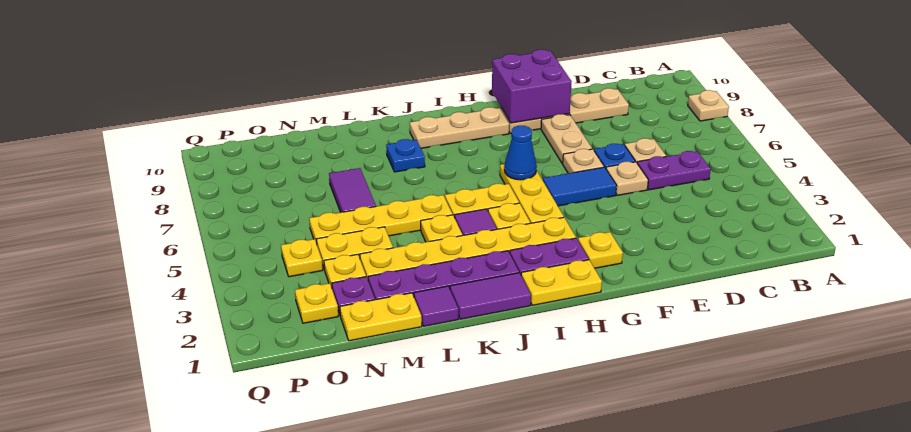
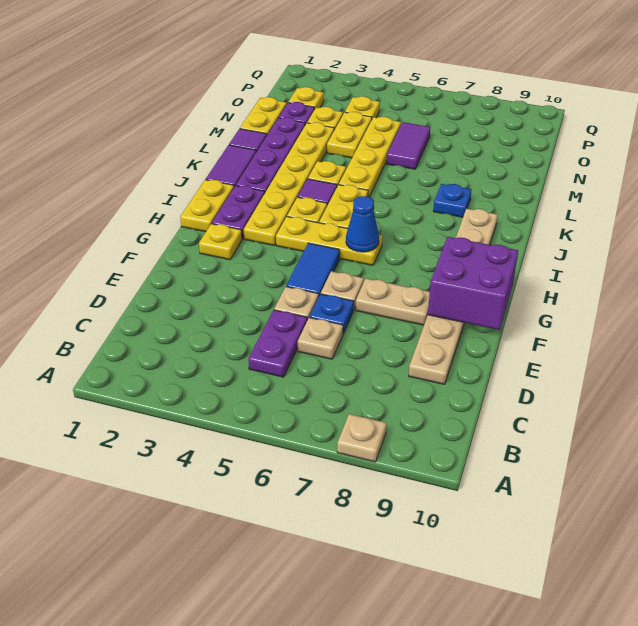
purple tile M6:M7 level 1 -> purple tile M6:N6 level 1

